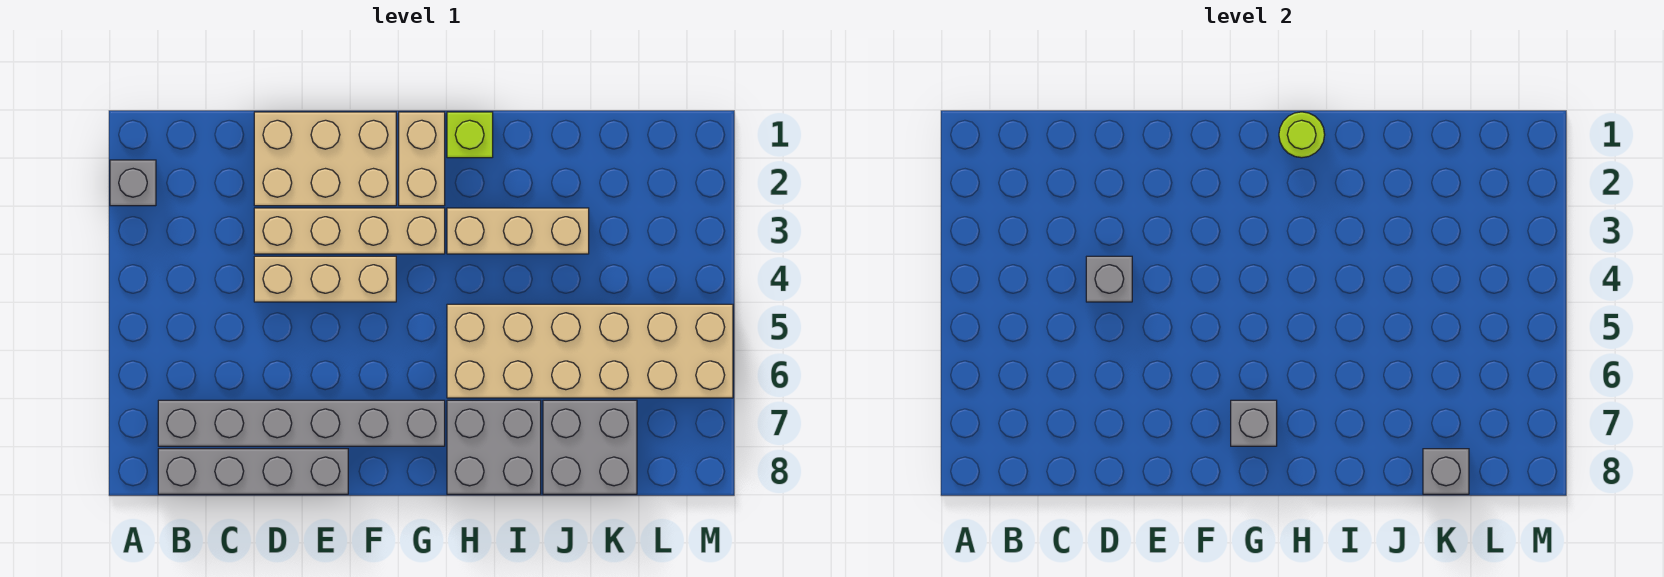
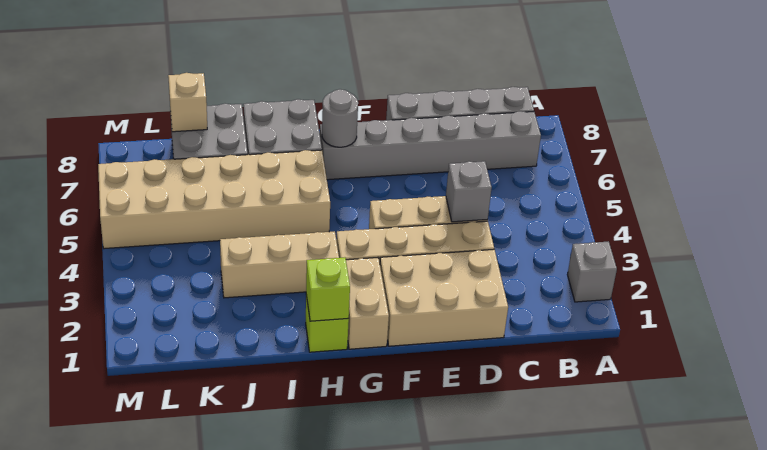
grey brick G7 level 2 -> grey round brick G7 level 2
lime round brick H1 level 2 -> lime brick H1 level 2
grey brick K8 level 2 -> tan brick K8 level 2

